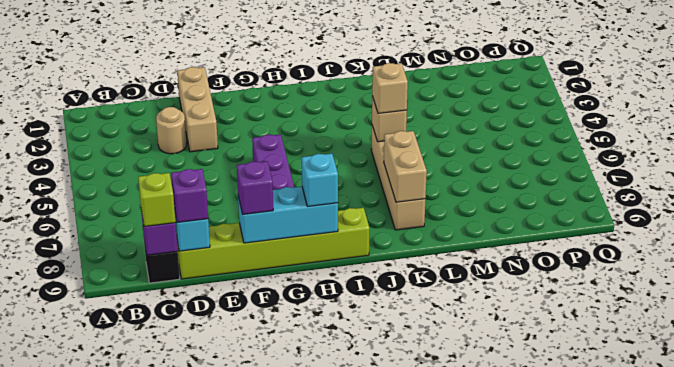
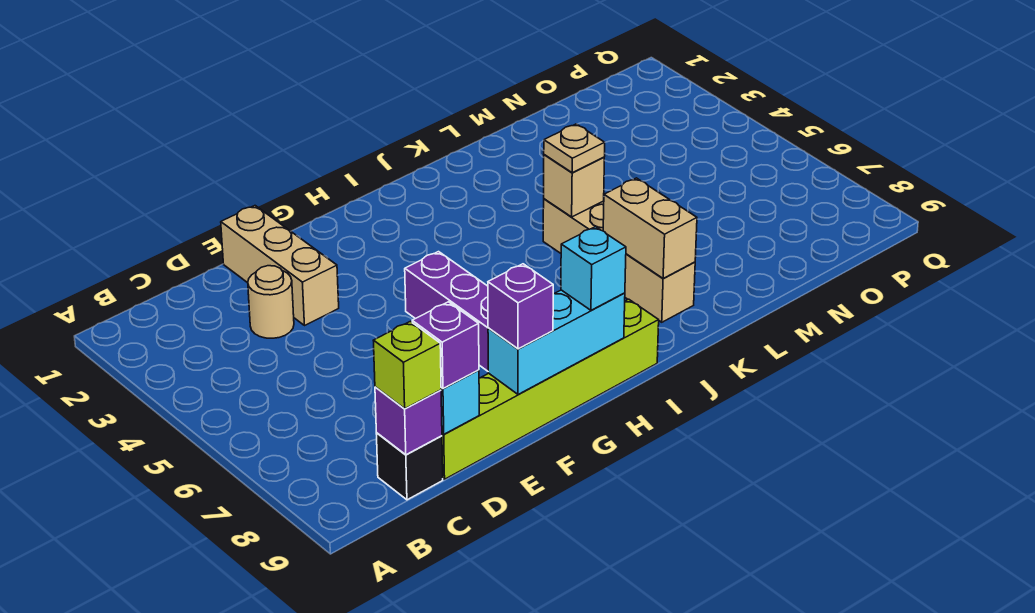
tan brick K5 level 3 -> tan plate K5 level 3

